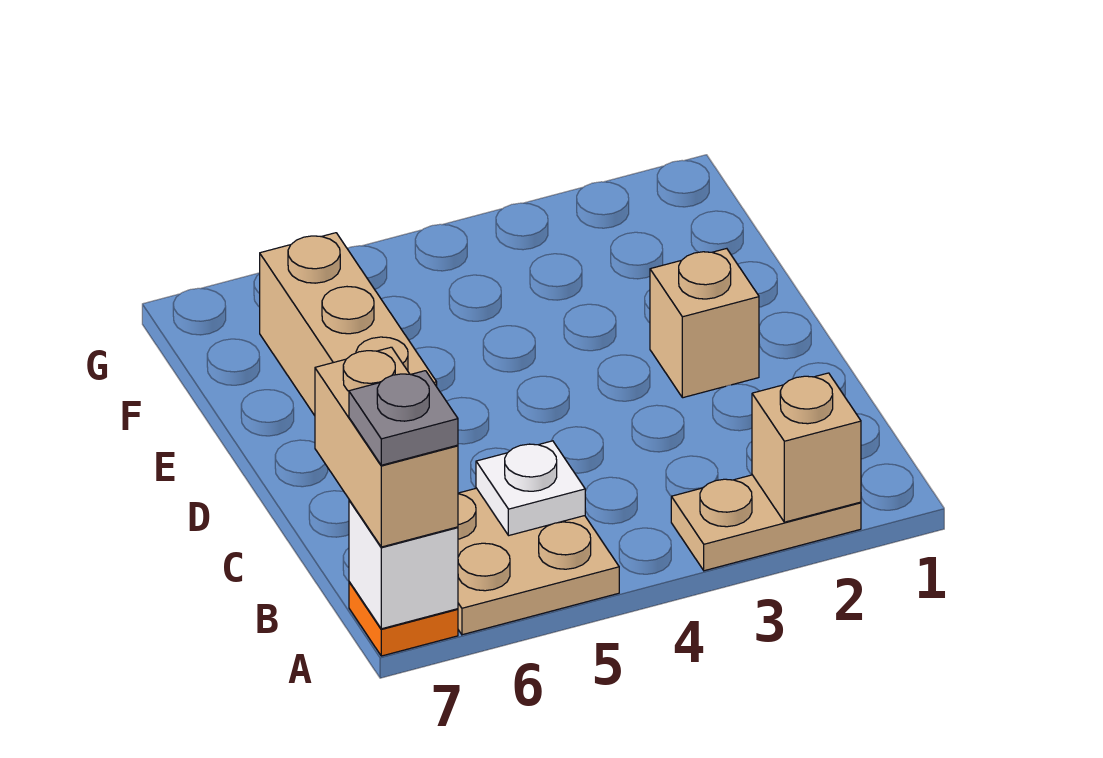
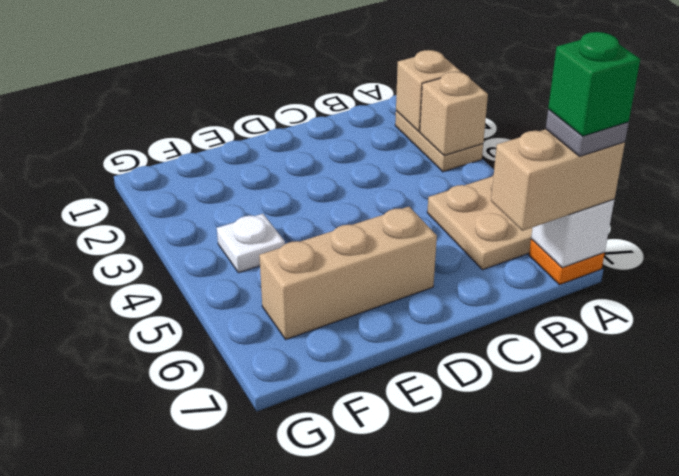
none -> green brick A7 level 5
white plate B5 level 2 -> white plate F4 level 1
tan brick D2 level 1 -> tan brick A3 level 2

